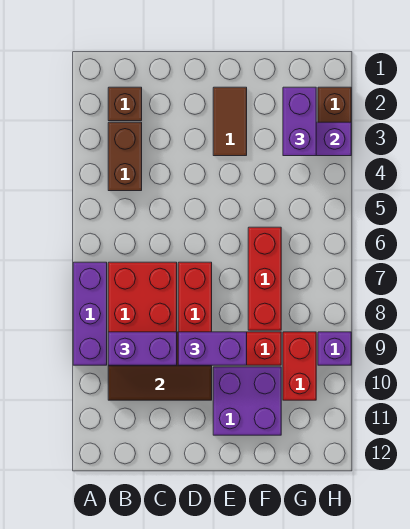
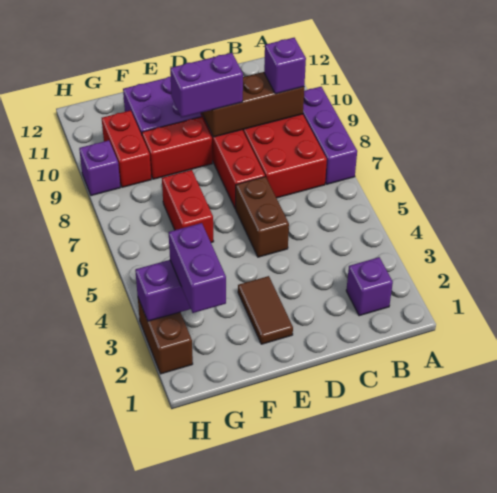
brown brick B2 level 1 -> purple brick B2 level 1
brown brick B3:B4 level 1 -> brown brick D5:D6 level 1
purple brick B9:C9 level 3 -> purple brick B9 level 3
red brick F6:F8 level 1 -> red brick F6:F7 level 1

